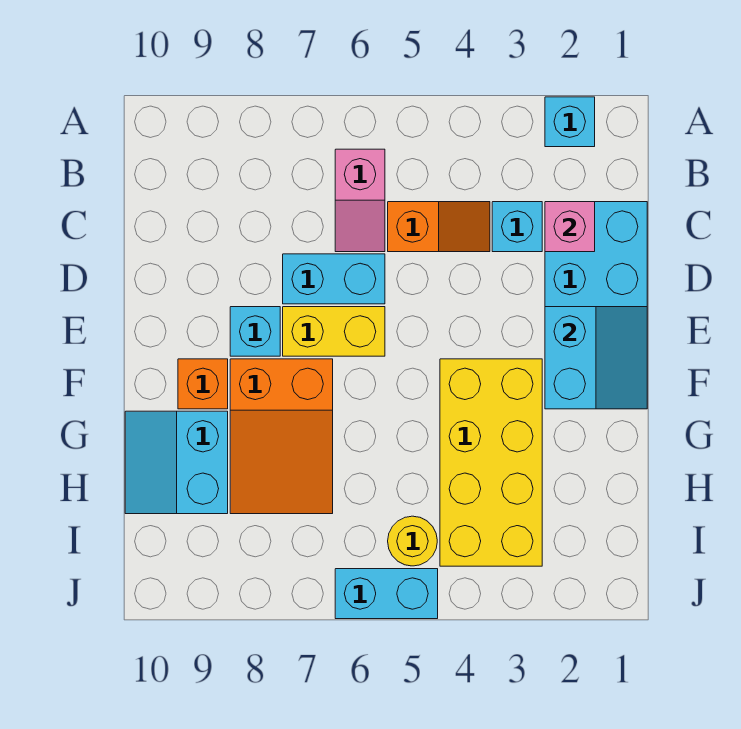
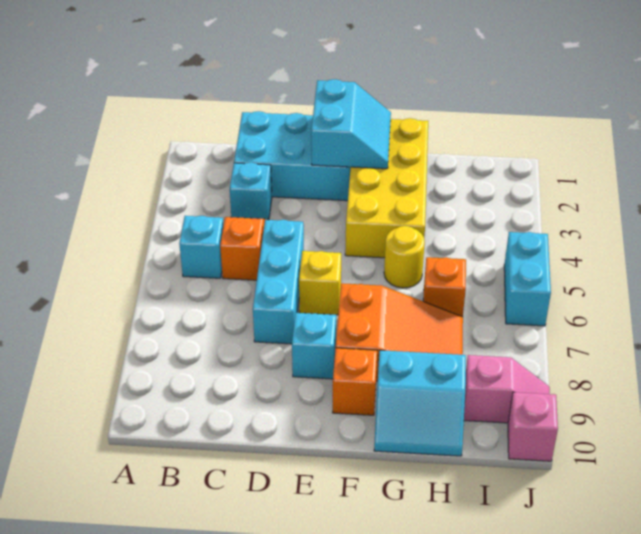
cyan brick A2 level 1 -> cyan brick B5 level 1
pink slope B6:C6 level 1 top B -> pink slope I9:J9 level 1 top I
pink brick C2 level 2 -> pink brick J10 level 1
cyan brick D6:D7 level 1 -> cyan brick D5:D7 level 1
cyan slope E1:F2 level 2 top 2 -> cyan slope E1:F2 level 2 top E
yellow brick E6:E7 level 1 -> yellow brick E6 level 1
yellow brick F3:I4 level 1 -> yellow brick F1:G4 level 1
none -> orange brick H6 level 1
yellow round brick I5 level 1 -> yellow round brick G5 level 1

